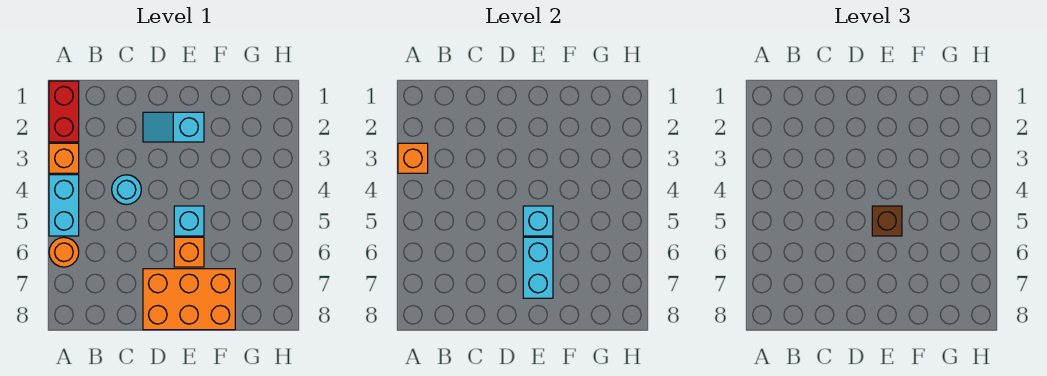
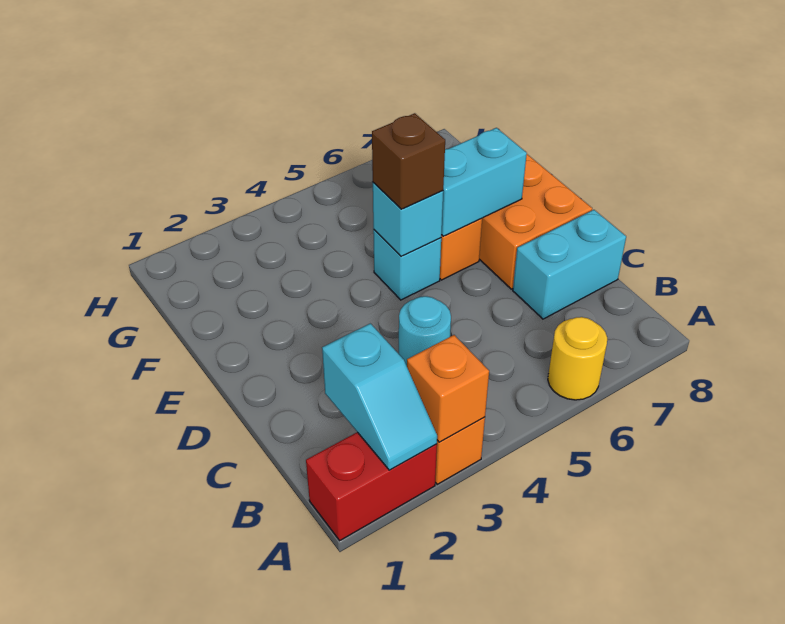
cyan brick A4:A5 level 1 -> cyan brick C7:C8 level 1
orange round brick A6 level 1 -> yellow round brick A6 level 1
cyan slope D2:E2 level 1 top E -> cyan slope A2:B2 level 2 top B

